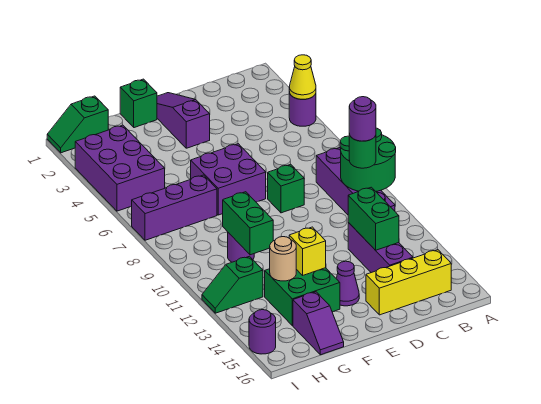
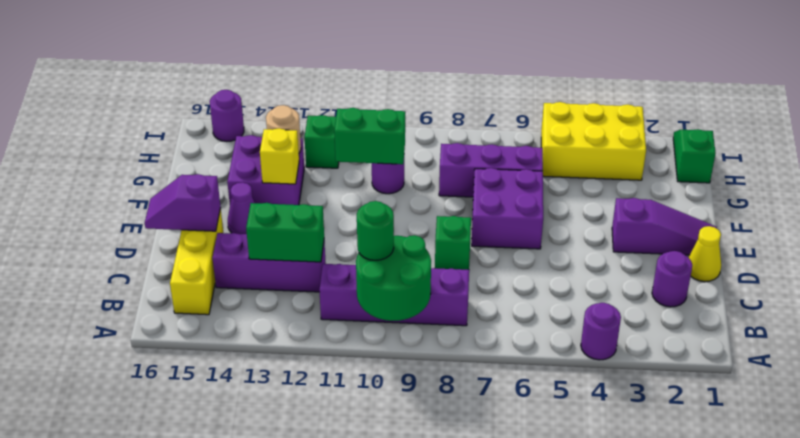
yellow cone A4 level 2 -> yellow cone D1 level 1
purple round brick B10 level 4 -> purple round brick C2 level 1
green brick F1 level 1 -> none
green brick F13:G14 level 1 -> purple brick F13:G14 level 1
purple brick G7:I7 level 1 -> purple brick G6:G8 level 1
purple slope G15:G16 level 1 top 15 -> purple slope D15:D16 level 2 top 15
purple brick H3:I5 level 1 -> yellow brick H3:I5 level 1

